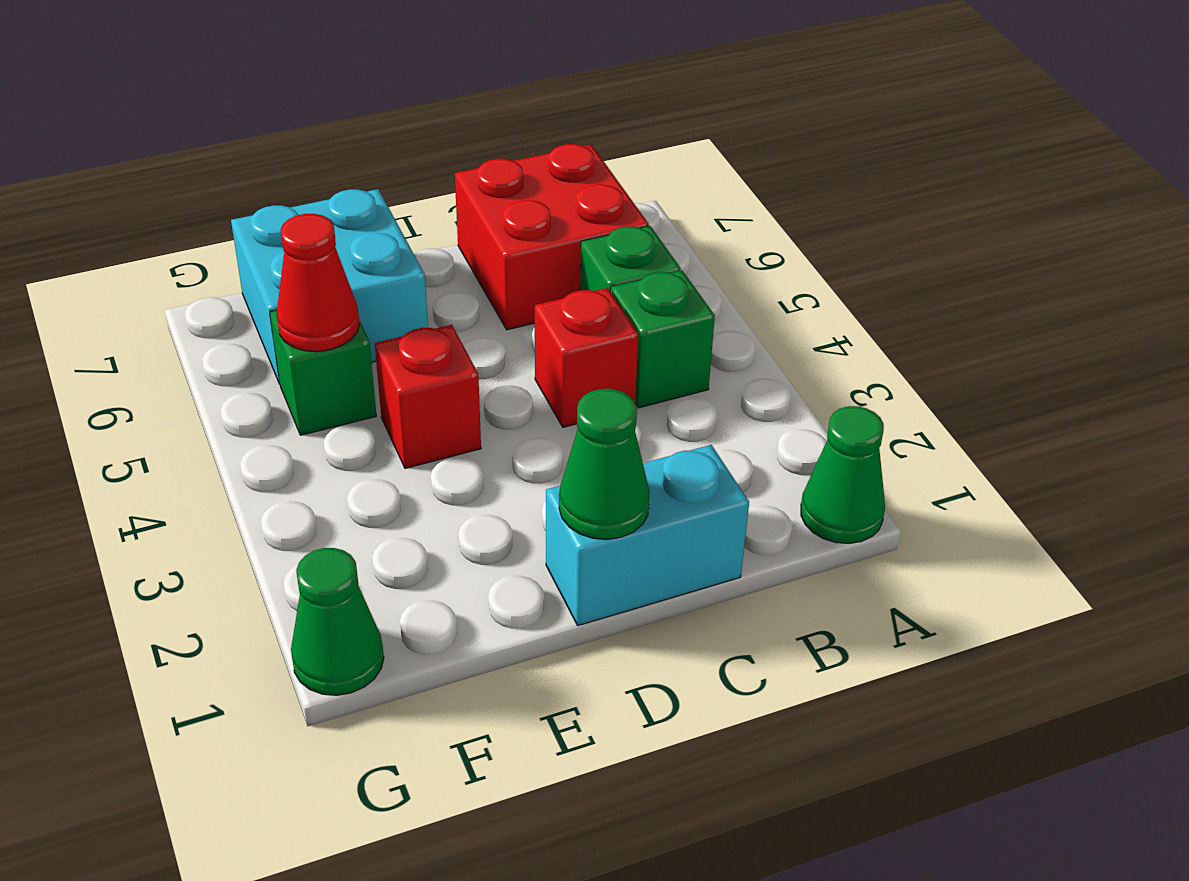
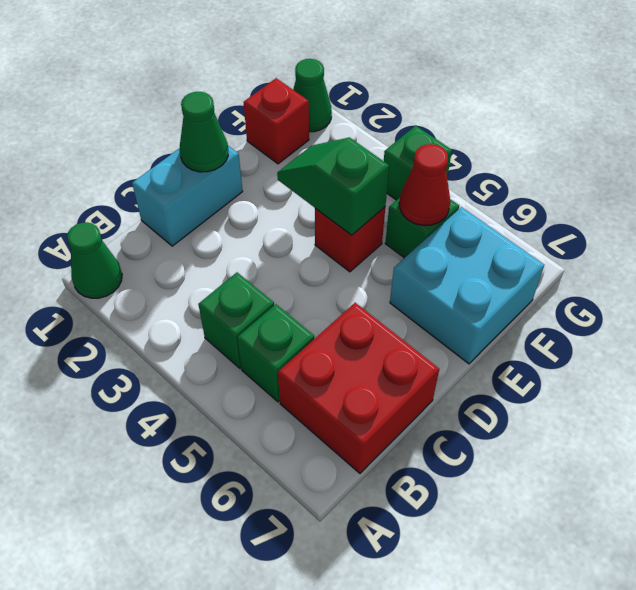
red brick C4 level 1 -> red brick F1 level 1
none -> green slope E3:E4 level 2 top 4
none -> green brick G4 level 1

